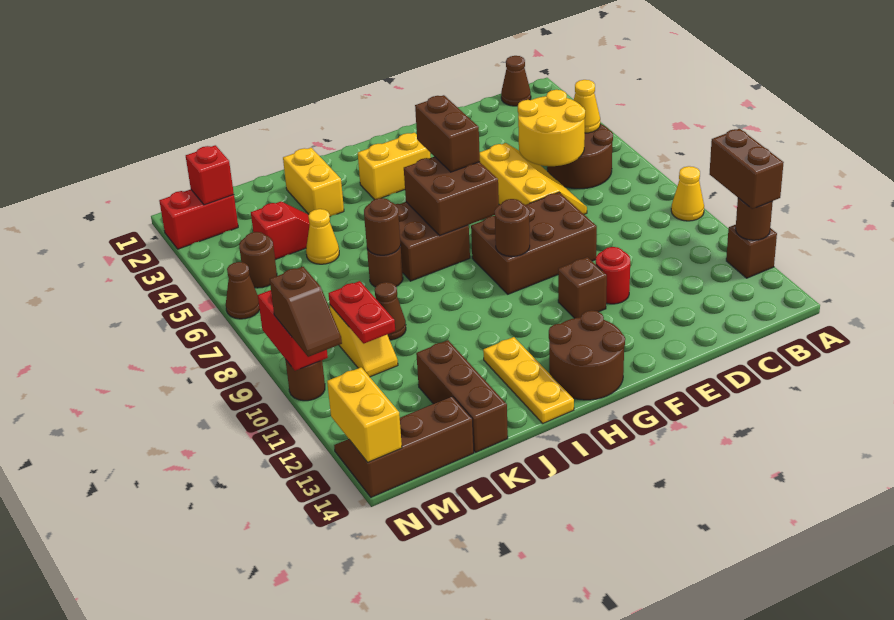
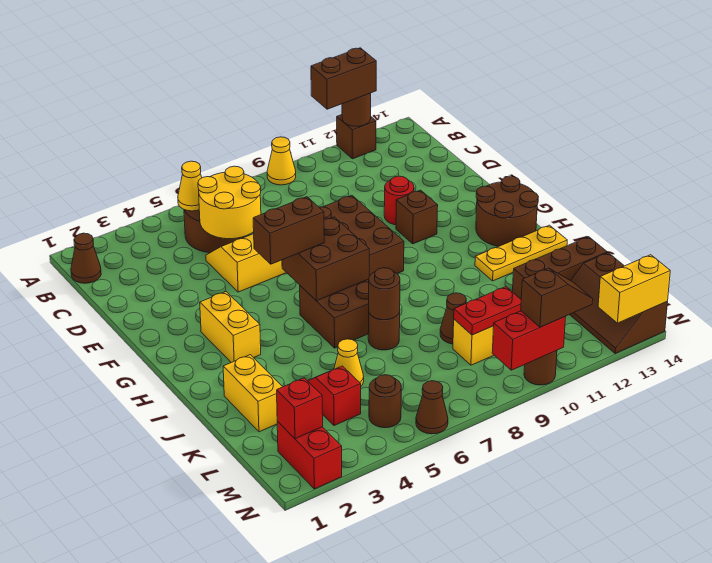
brown round brick G9 level 2 -> none
yellow brick J2:J3 level 1 -> yellow brick J2:K2 level 1

